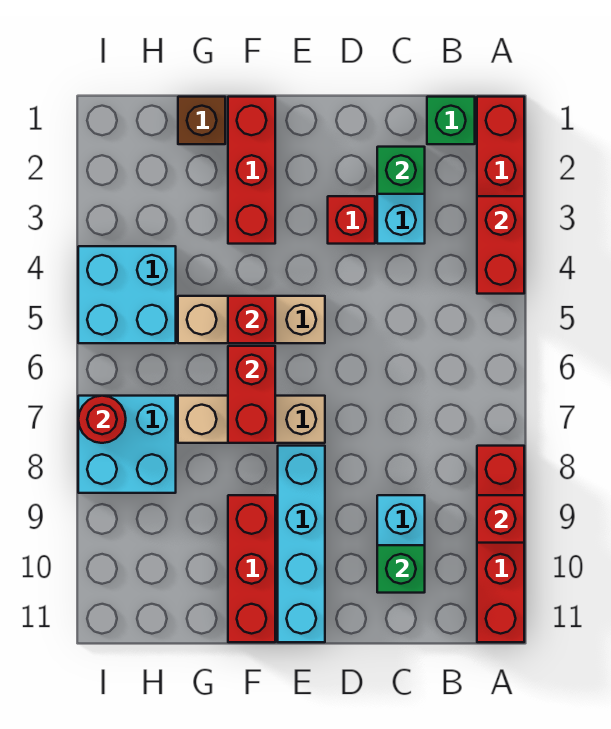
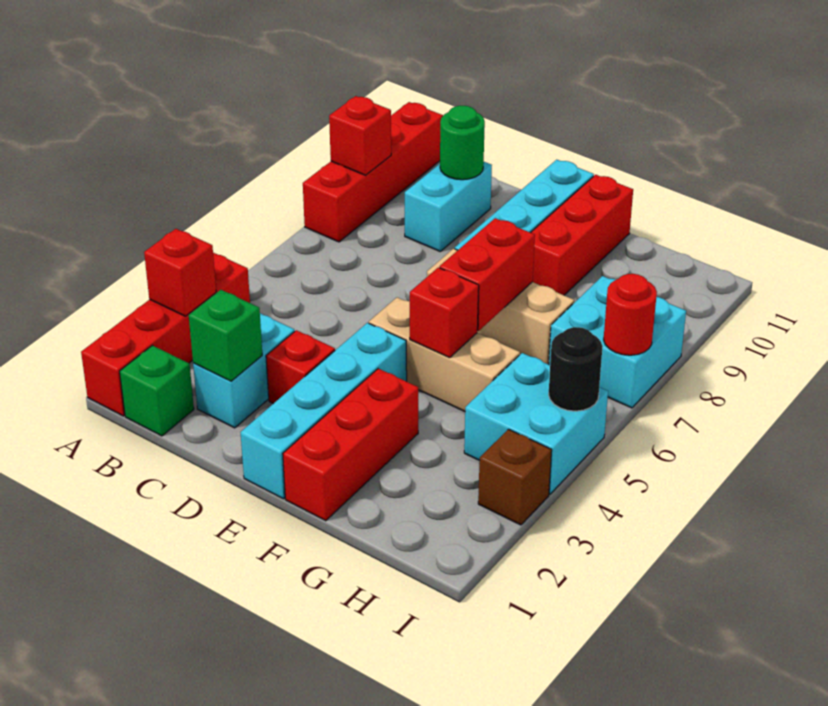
red brick A3:A4 level 2 -> red brick A3 level 2
green brick C10 level 2 -> green round brick C10 level 2
none -> cyan brick E1:E4 level 1
brown brick G1 level 1 -> brown brick I3 level 1
none -> black round brick I5 level 2

